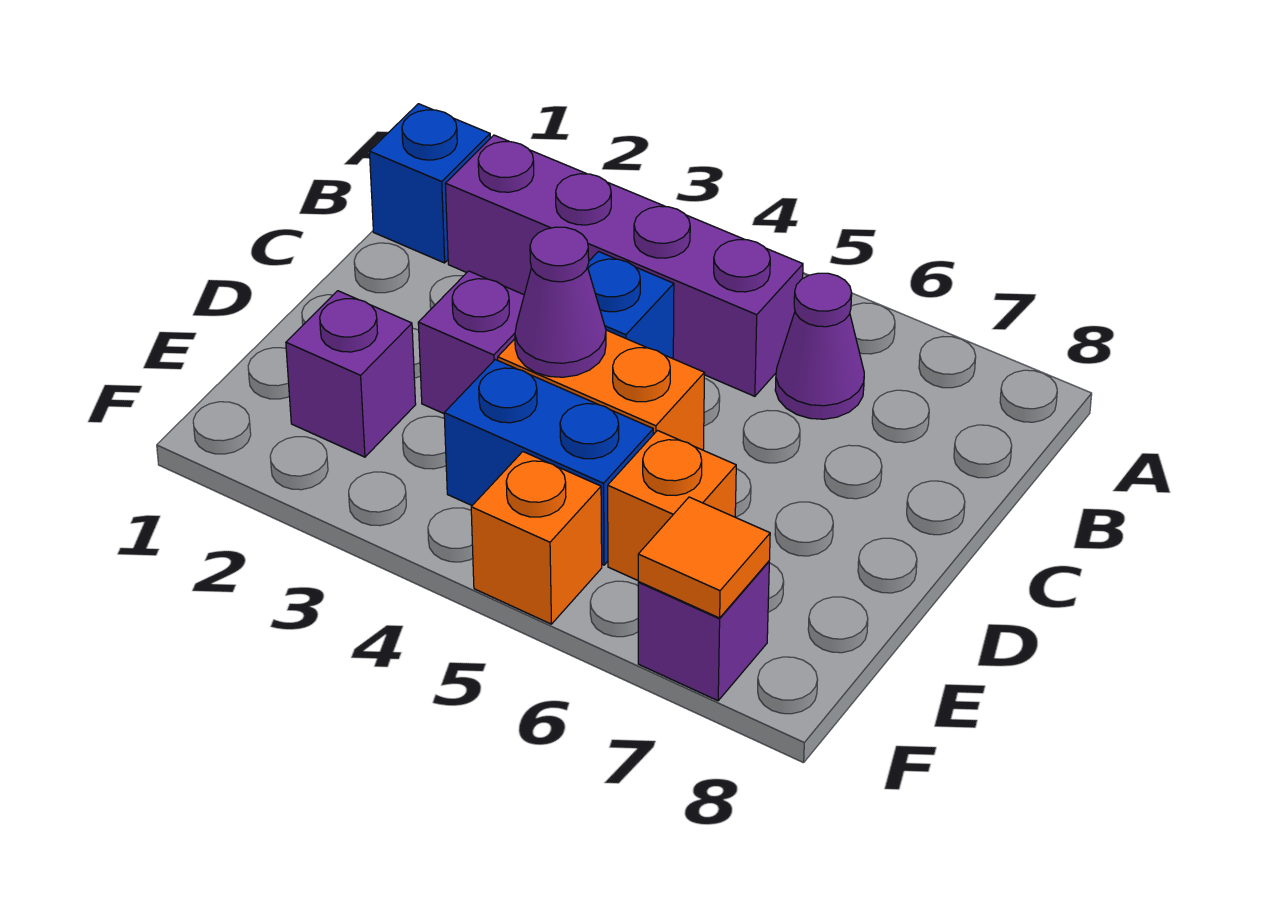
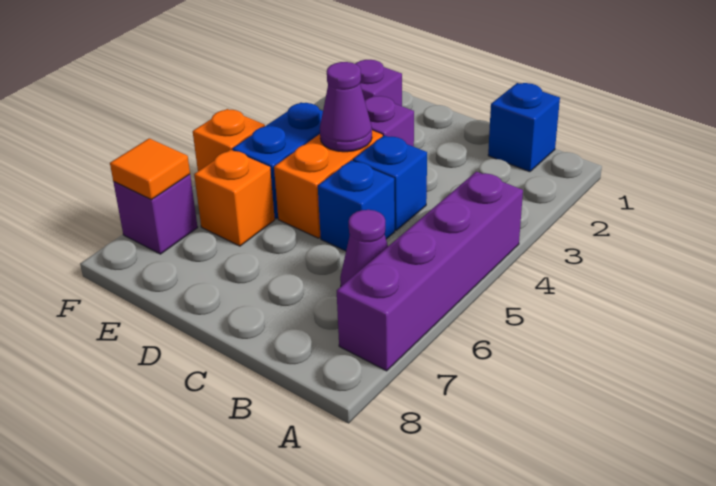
purple brick B2:B5 level 1 -> purple brick A4:A7 level 1
none -> blue brick C5 level 1

